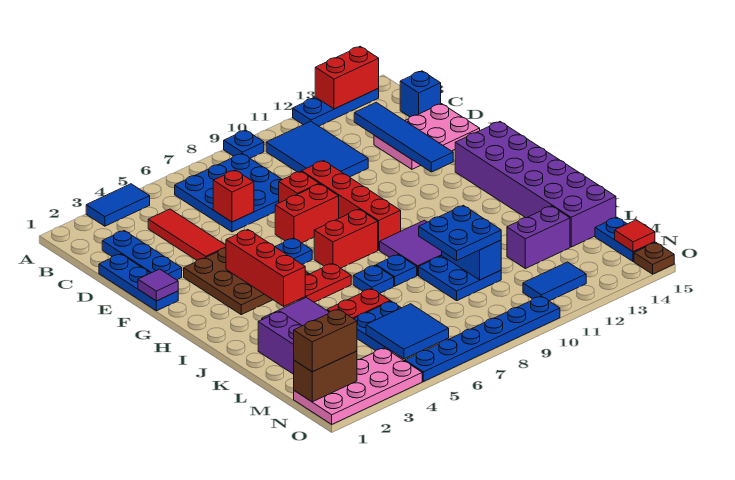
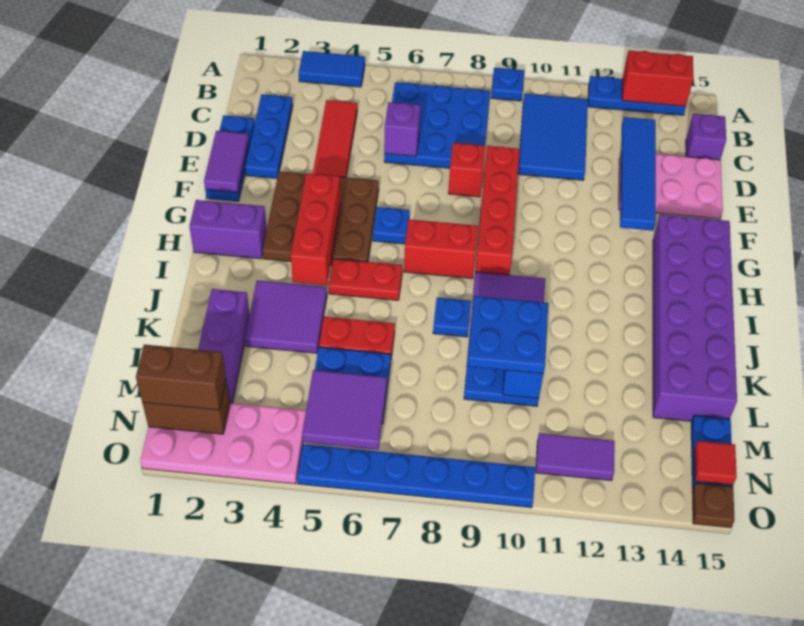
blue brick C15 level 1 -> purple brick C15 level 1
red brick D6 level 2 -> purple brick D6 level 2
purple tile F1 level 2 -> purple tile E1:F1 level 2
red brick F7:F8 level 1 -> none
blue plate J7 level 1 -> none
purple brick L12:L13 level 1 -> purple brick H1:H2 level 1
blue tile M5:N6 level 2 -> purple tile M5:N6 level 2
blue tile N11:N12 level 1 -> purple tile N11:N12 level 1

